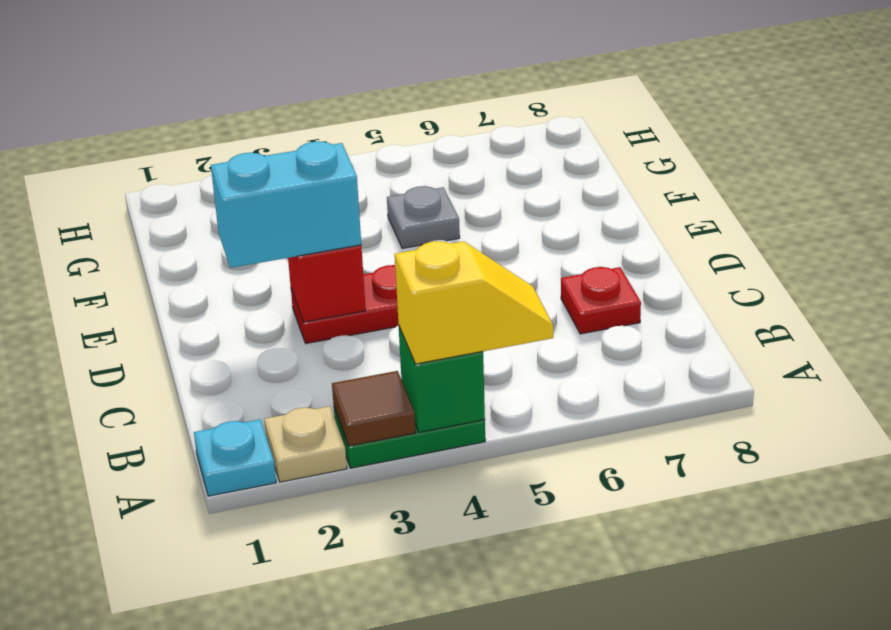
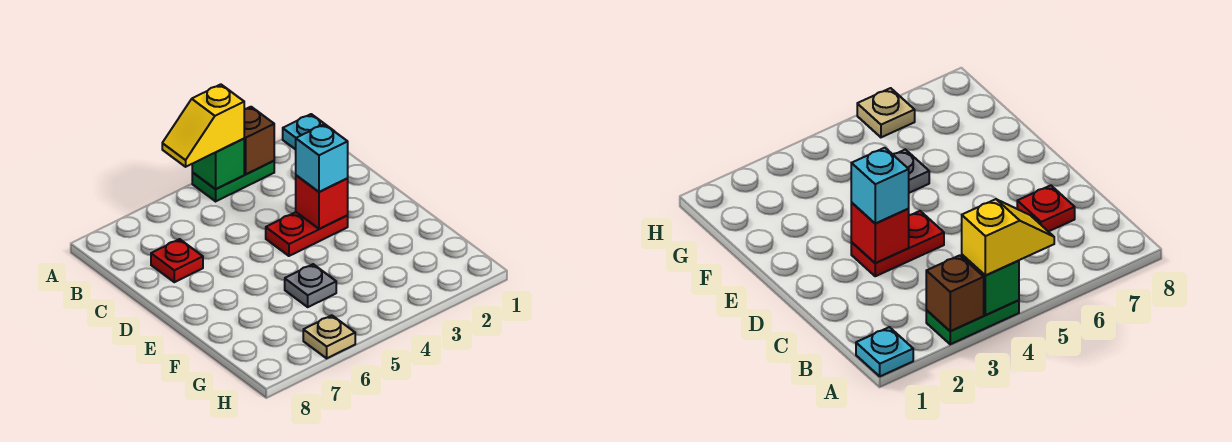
tan plate A2 level 1 -> tan plate H6 level 1
brown tile A3 level 2 -> brown brick A3 level 2
cyan brick D2:D3 level 3 -> cyan brick D3 level 3

